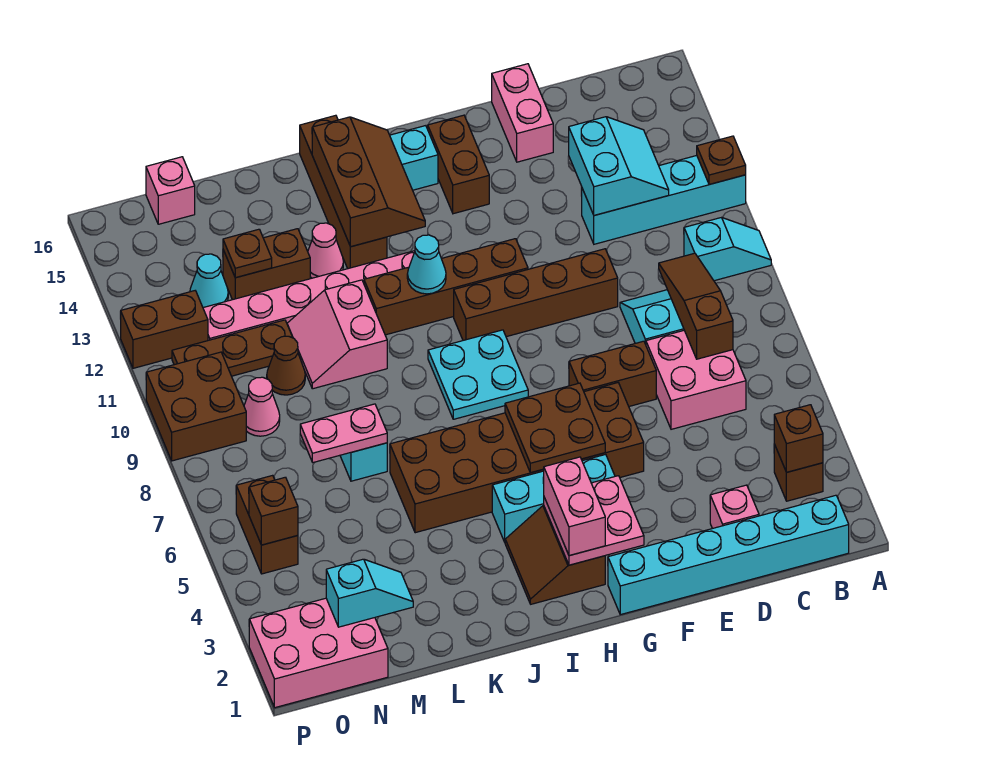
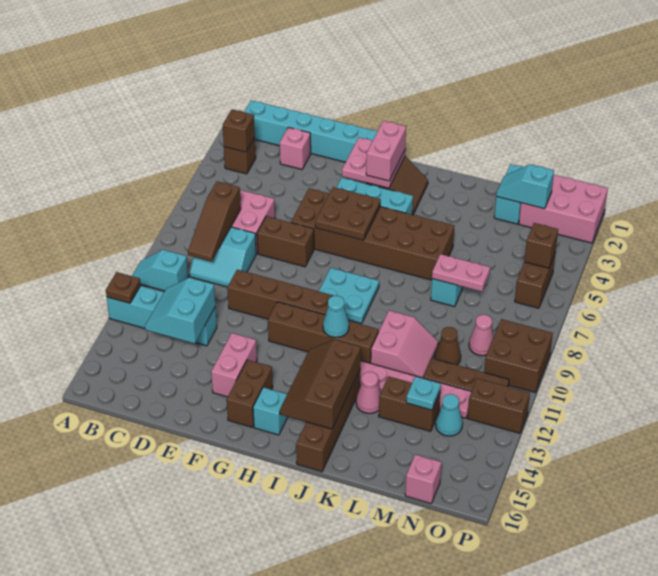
pink brick E15:E16 level 1 -> pink brick F13:F14 level 1
none -> cyan brick M1:M2 level 1
brown plate M13 level 2 -> cyan plate M13 level 2

